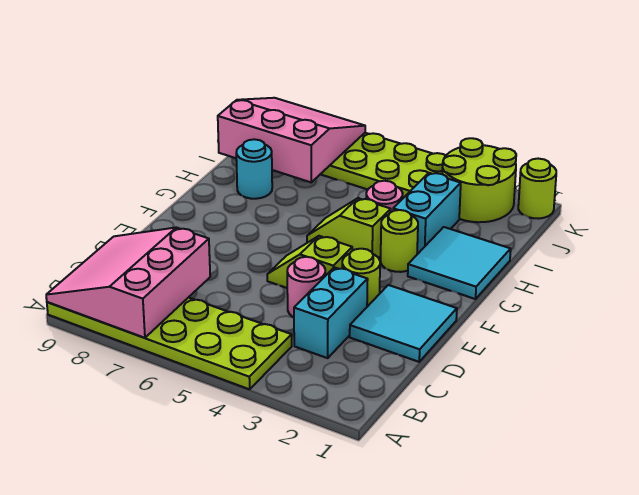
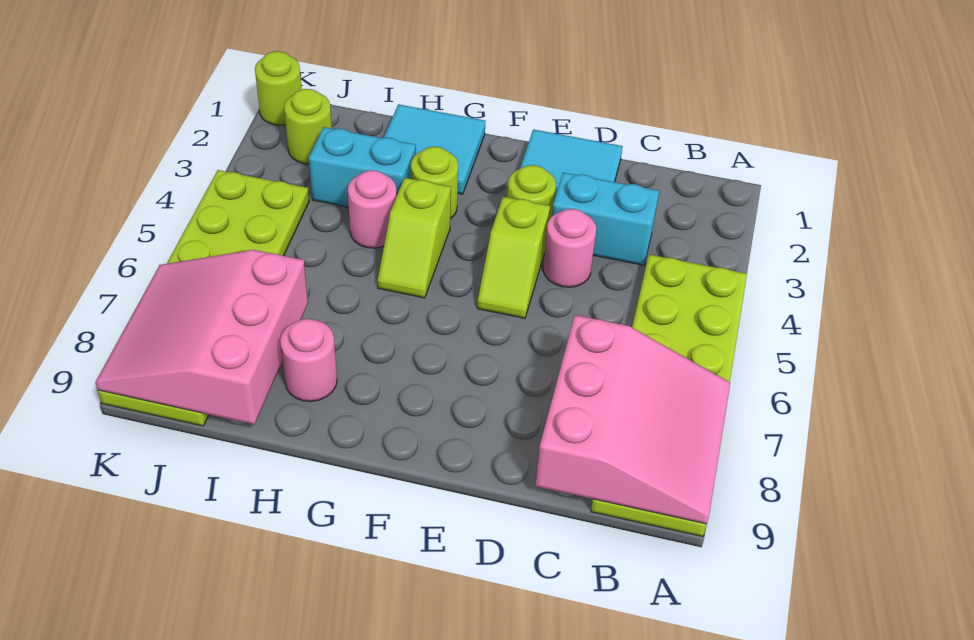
pink slope A7:C9 level 2 top 7 -> pink slope A7:C9 level 2 top C
cyan round brick H8 level 1 -> pink round brick H8 level 1
lime round brick J2:K3 level 1 -> lime round brick J2 level 1

